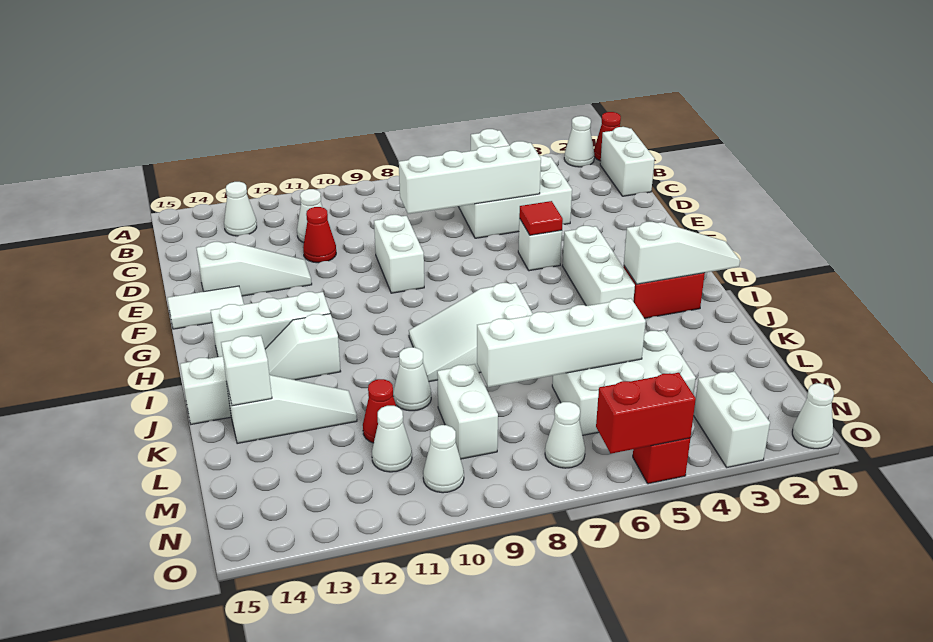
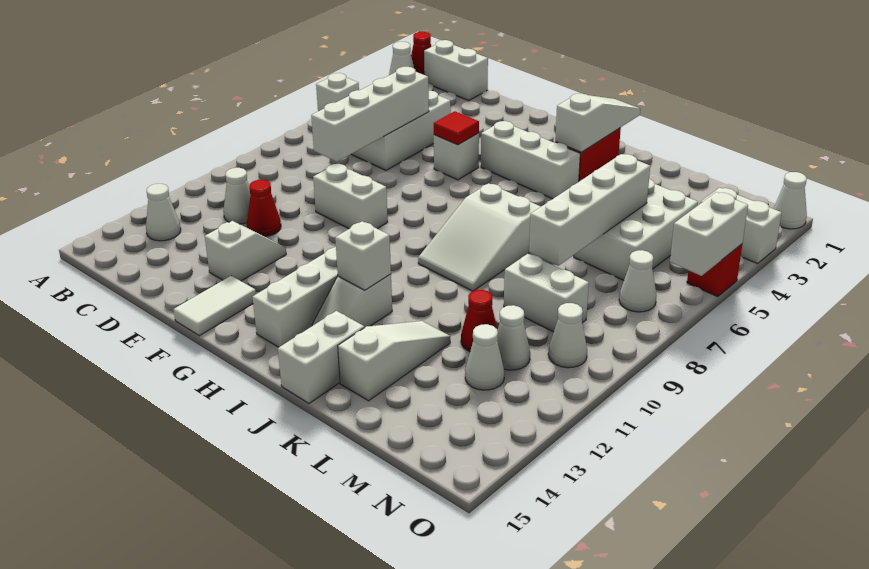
white slope E12:E14 level 1 top 14 -> white slope E12:E13 level 1 top 13
white cone K10 level 1 -> white cone M12 level 1
white brick K14 level 2 -> white brick I12 level 2
red brick O5:O6 level 2 -> white brick O5:O6 level 2

